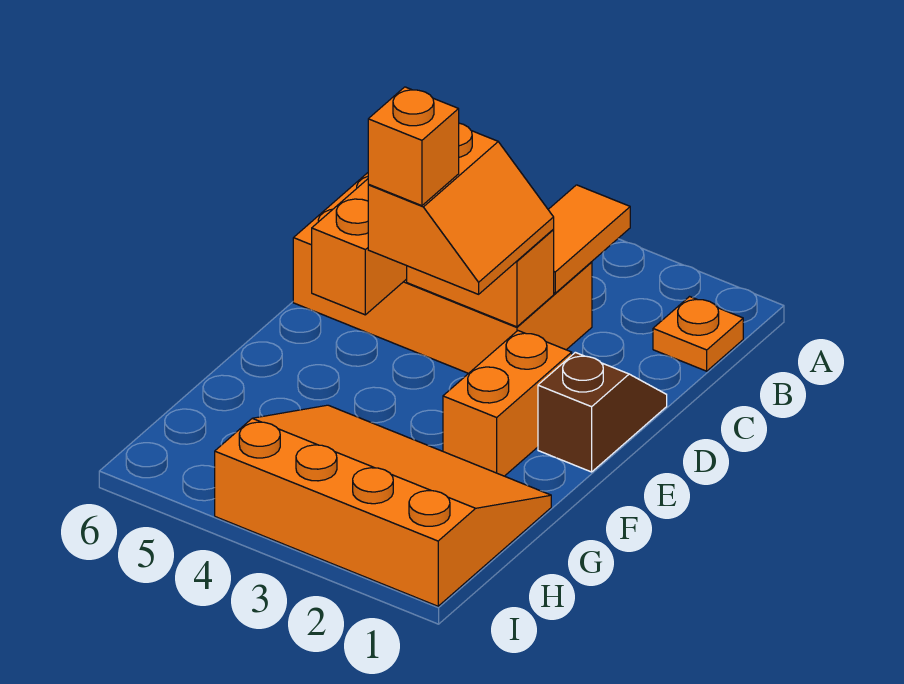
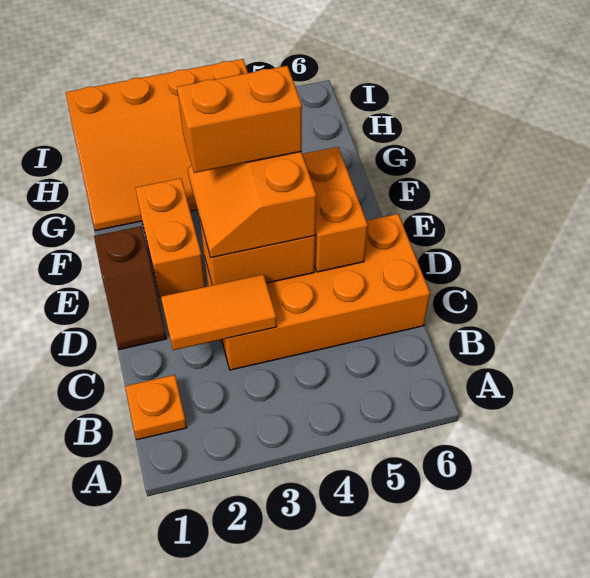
orange tile B3:C3 level 2 -> orange tile C2:C3 level 2
orange brick E4 level 4 -> orange brick E3:E4 level 4

